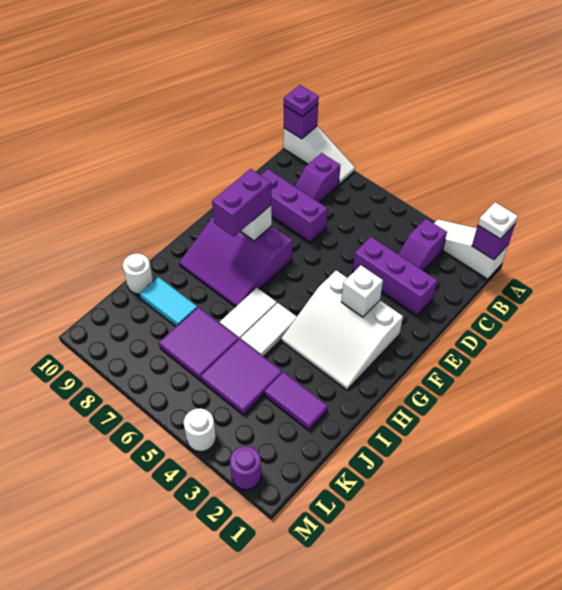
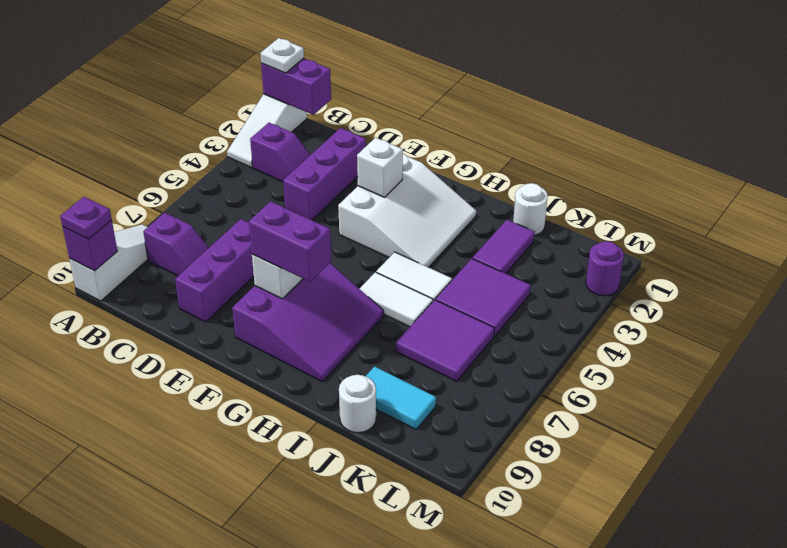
purple brick A1 level 2 -> purple brick A1:B1 level 2
cyan tile J8:J9 level 1 -> cyan tile J9:K9 level 1
white round brick M4 level 1 -> white round brick J1 level 1

